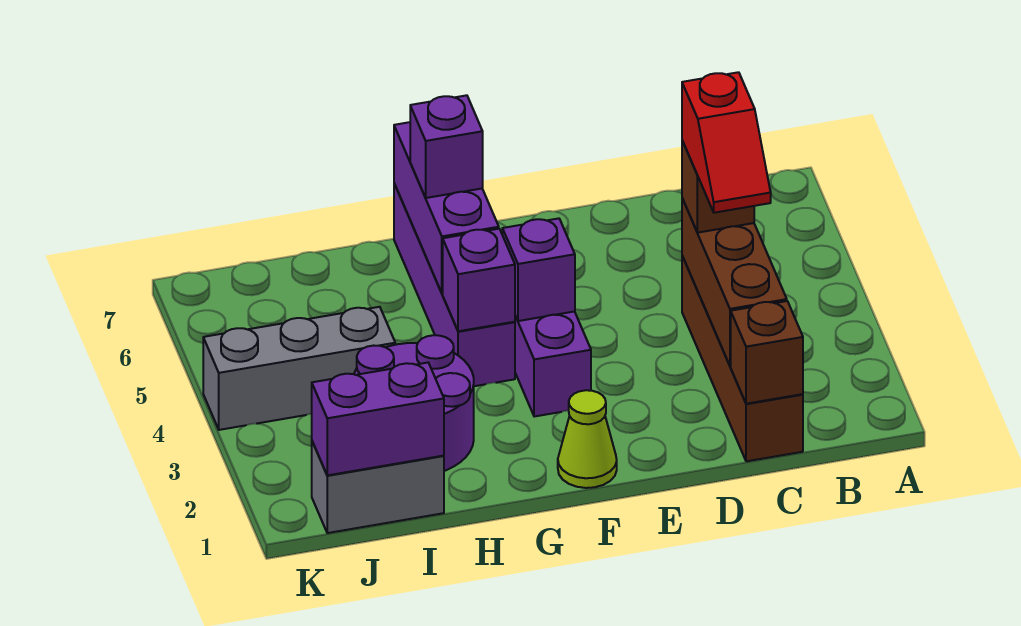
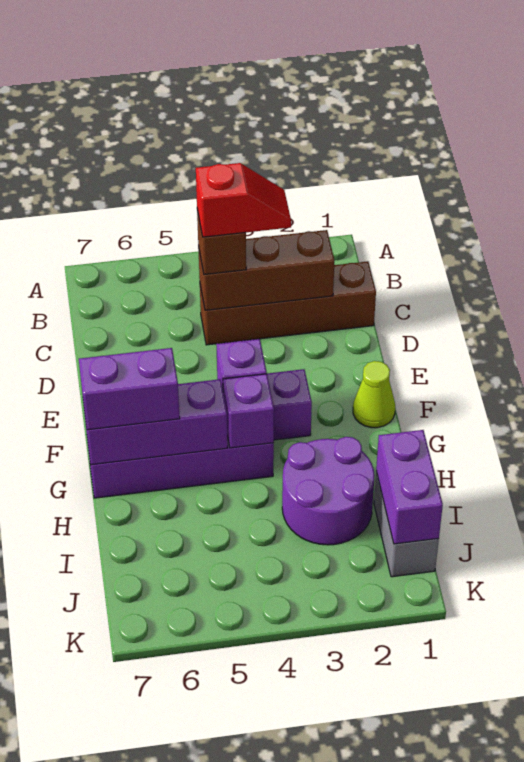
brown brick C1 level 2 -> none
purple brick G6 level 3 -> purple brick G6:G7 level 3
grey brick I4:K4 level 1 -> none

